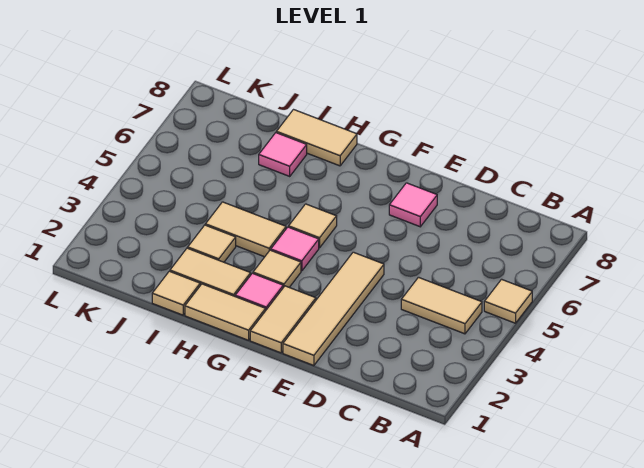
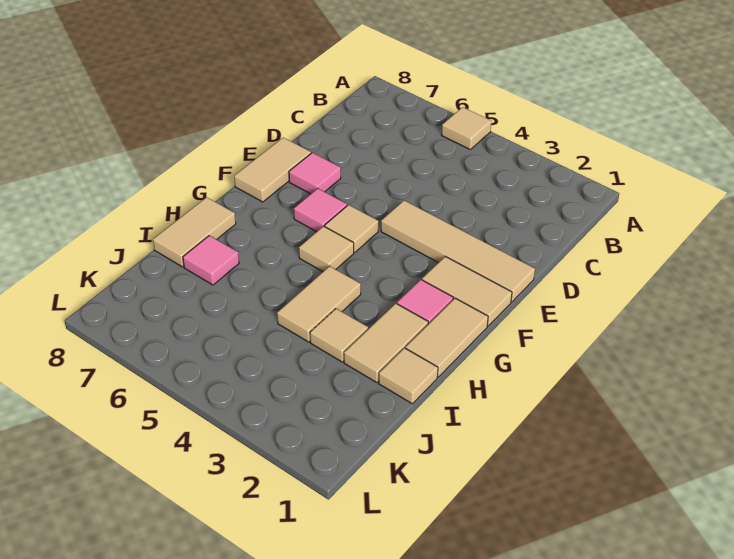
tan tile B4:C4 level 1 -> tan tile E8:F8 level 1
tan tile G3 level 1 -> tan tile F5 level 1
pink tile G4 level 1 -> pink tile F6 level 1

